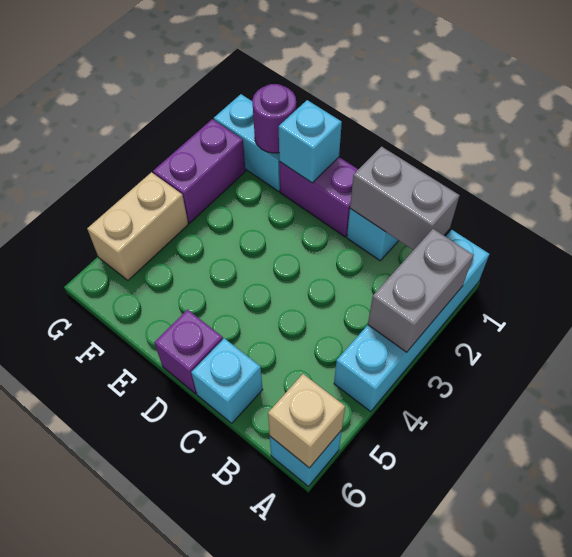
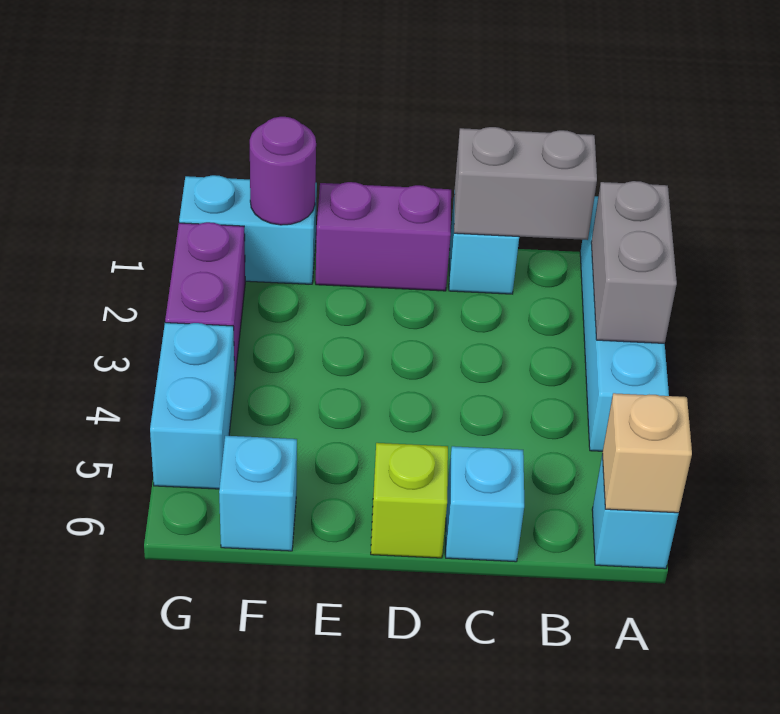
purple brick D6 level 1 -> lime brick D6 level 1
cyan brick E1 level 2 -> cyan brick F6 level 1
tan brick G4:G5 level 1 -> cyan brick G4:G5 level 1

